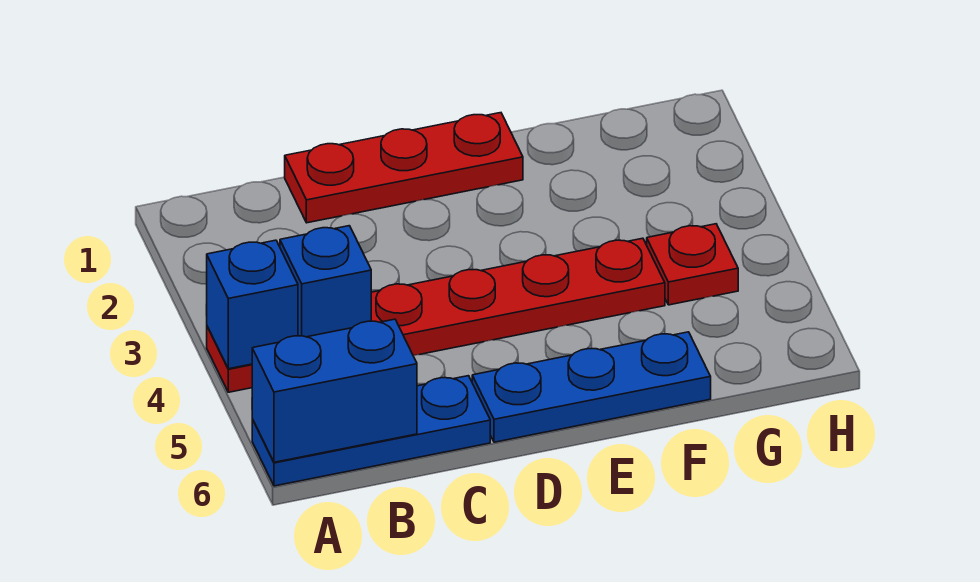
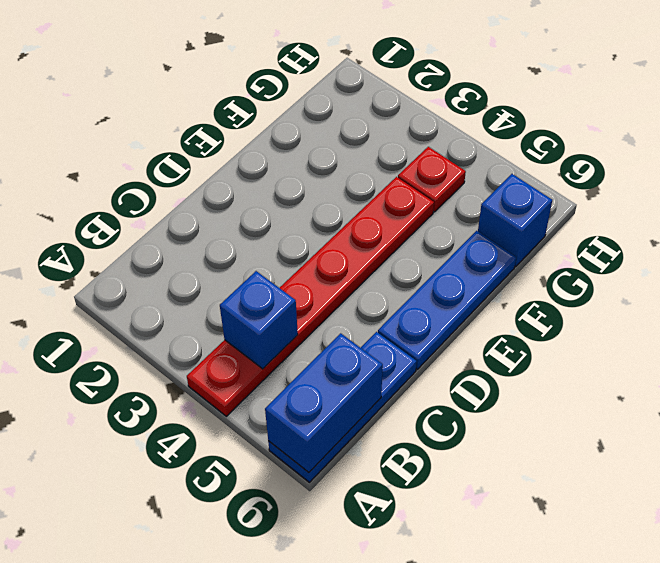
blue brick A4 level 2 -> blue brick G6 level 1
red plate C1:E1 level 1 -> none

